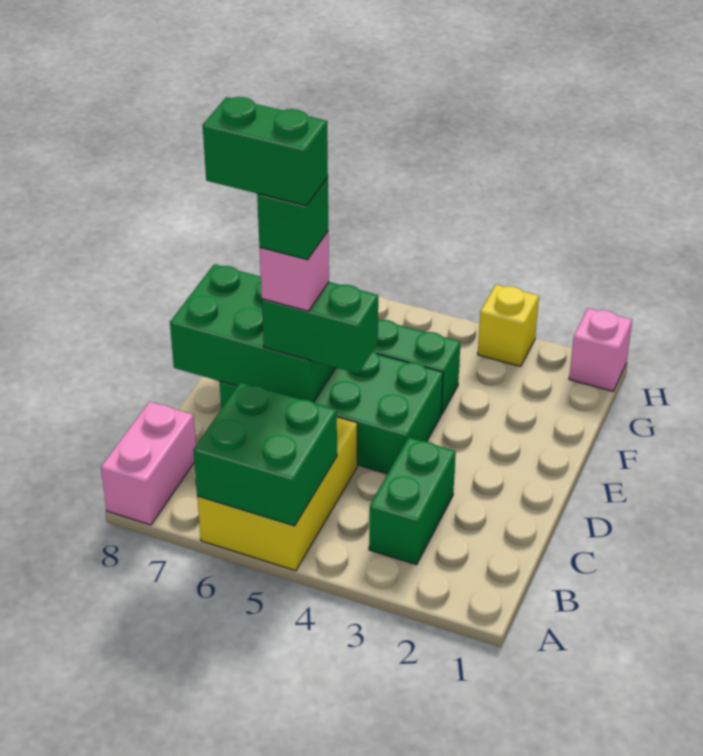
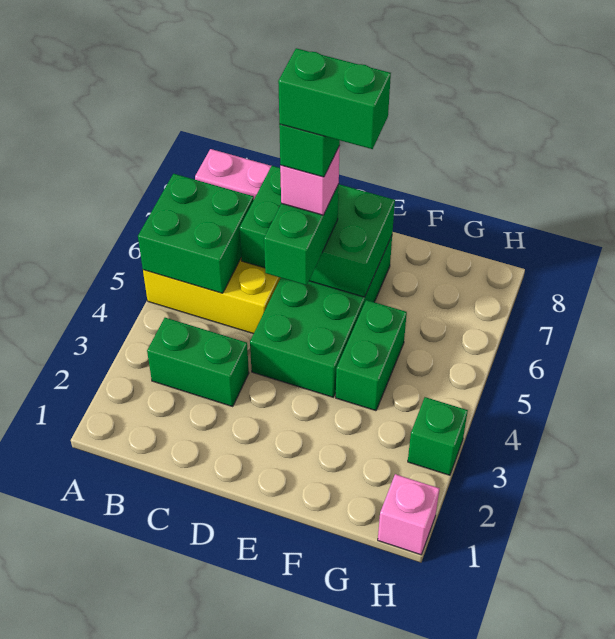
green brick D6:E8 level 2 -> green brick C6:E7 level 2
green brick D6:D7 level 6 -> green brick D6:E6 level 6
yellow brick H3 level 1 -> green brick H3 level 1

